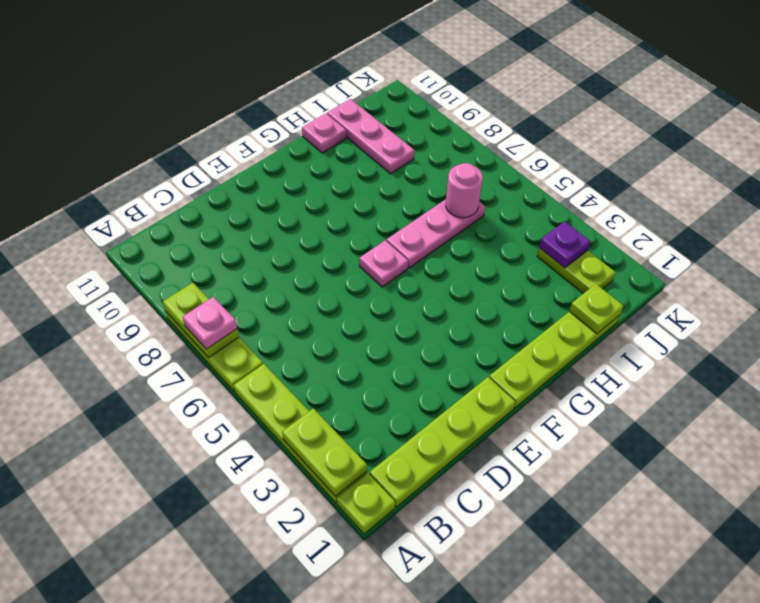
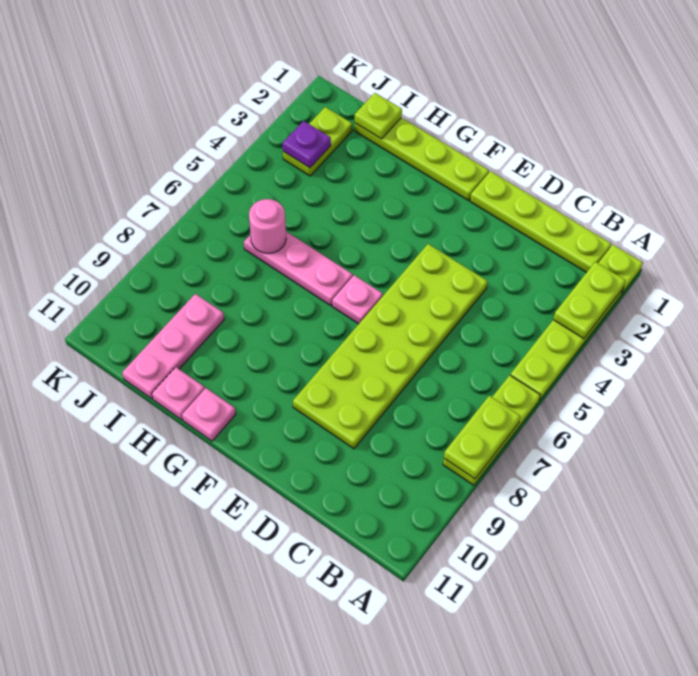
pink plate A7 level 3 -> pink plate G11 level 1
none -> lime plate D4:E9 level 1

